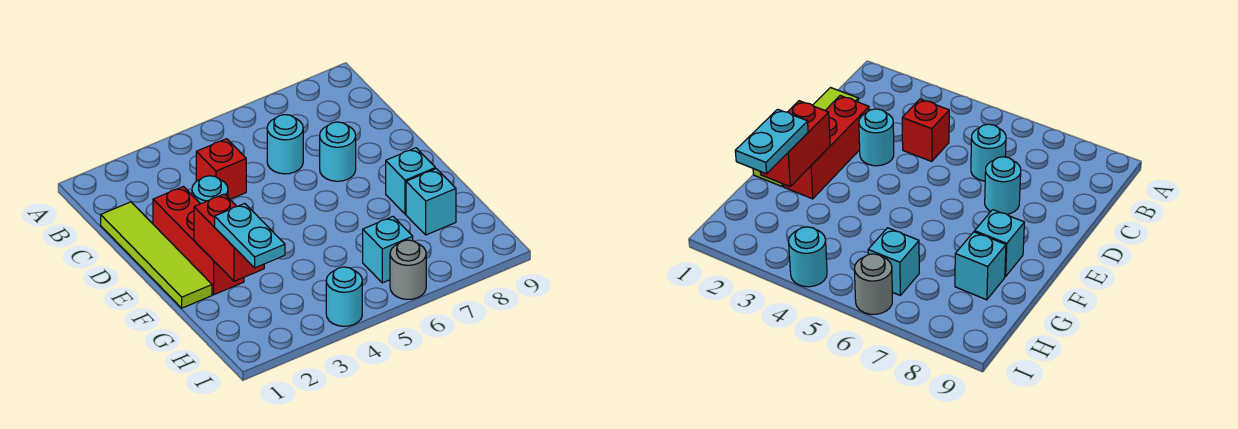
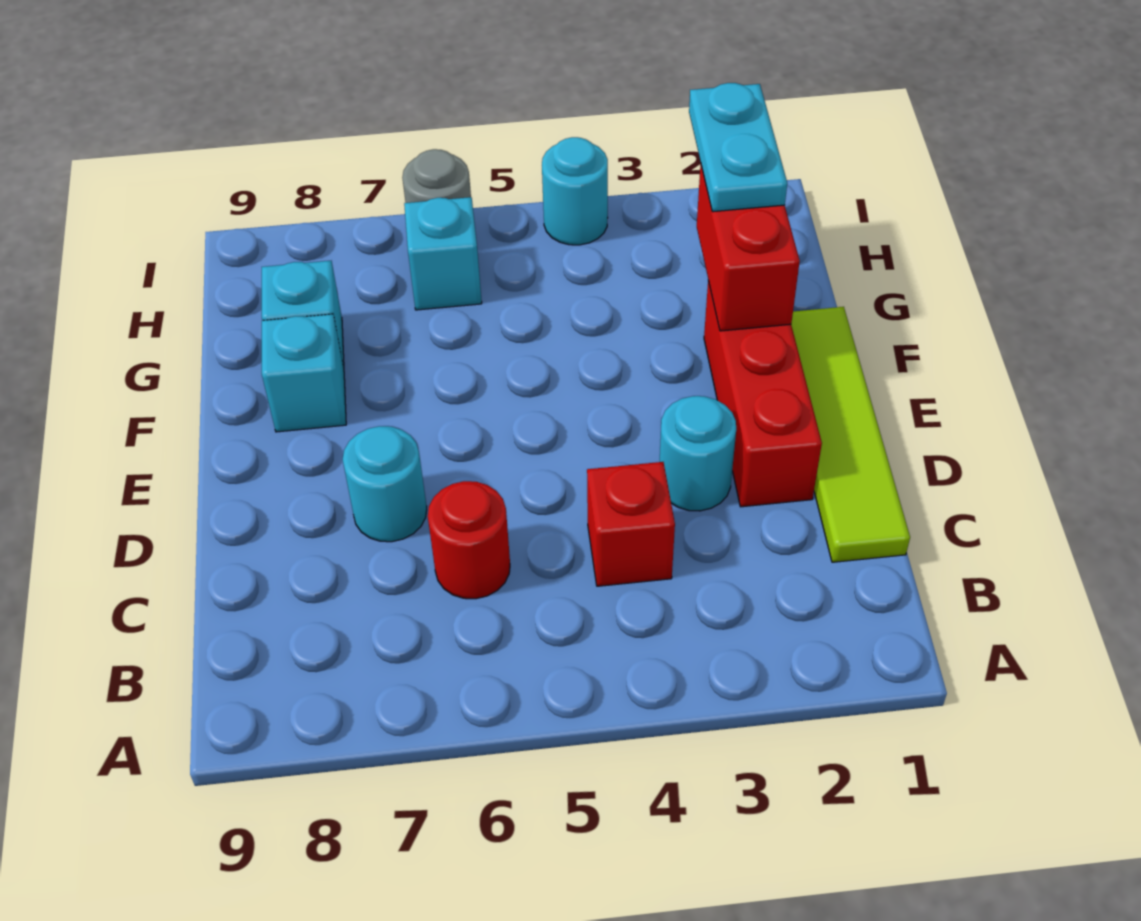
cyan round brick C6 level 1 -> red round brick C6 level 1

